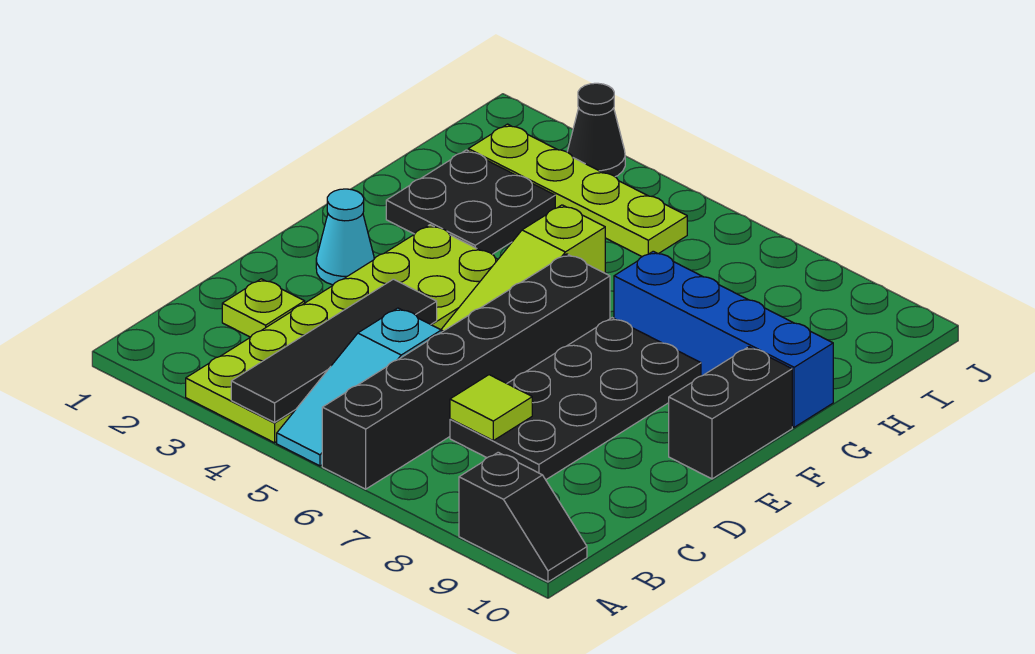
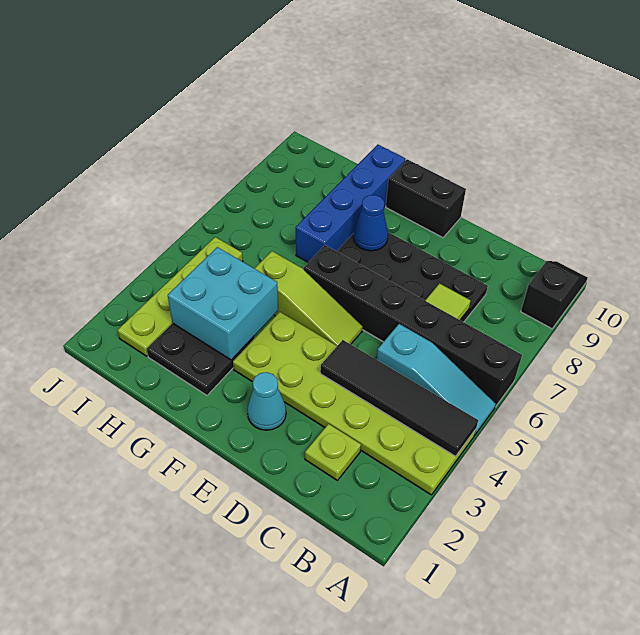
none -> blue cone F8 level 2
none -> cyan brick G3:H4 level 2
black cone J3 level 1 -> none

